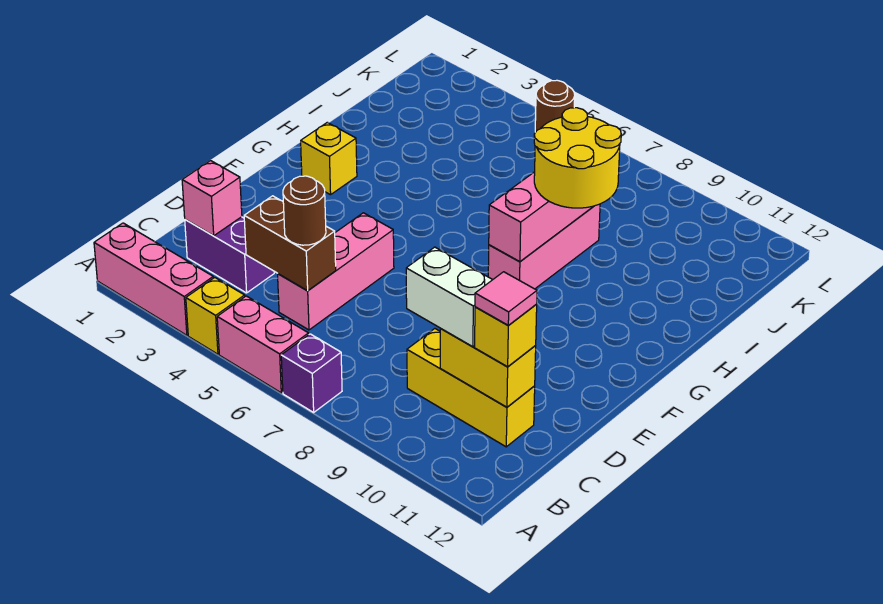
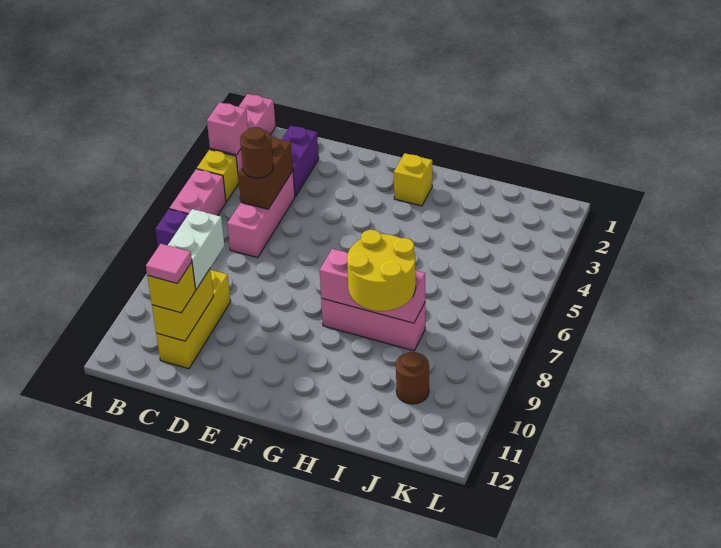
pink brick C2 level 2 -> pink brick A3 level 2
pink brick C5:E5 level 1 -> pink brick C4:C6 level 1
brown round brick L5 level 1 -> brown round brick J10 level 1

